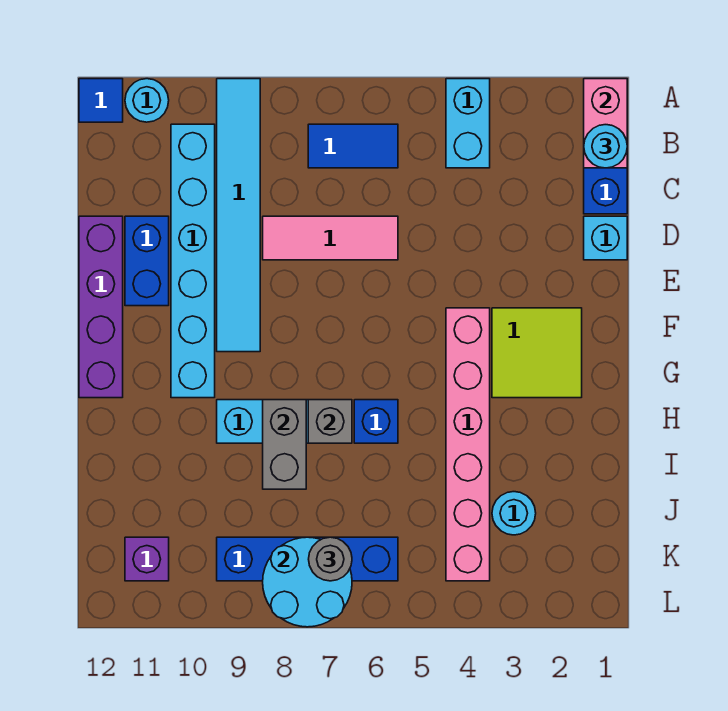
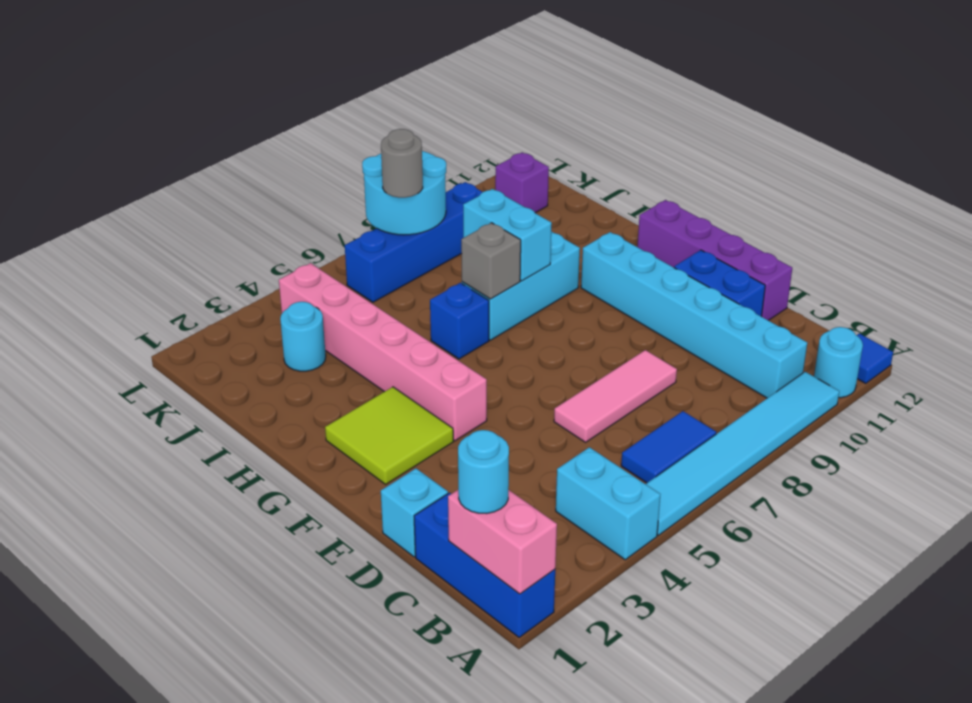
cyan tile A9:F9 level 1 -> cyan tile A5:A10 level 1
grey brick H8:I8 level 2 -> cyan brick H8:I8 level 2

